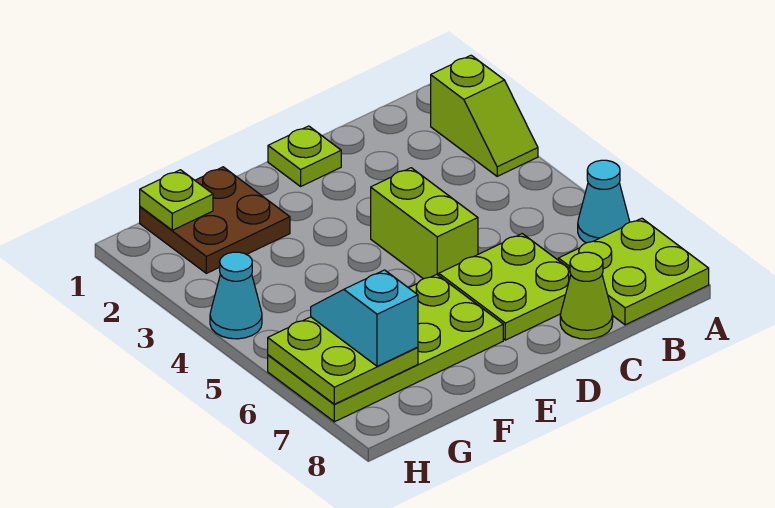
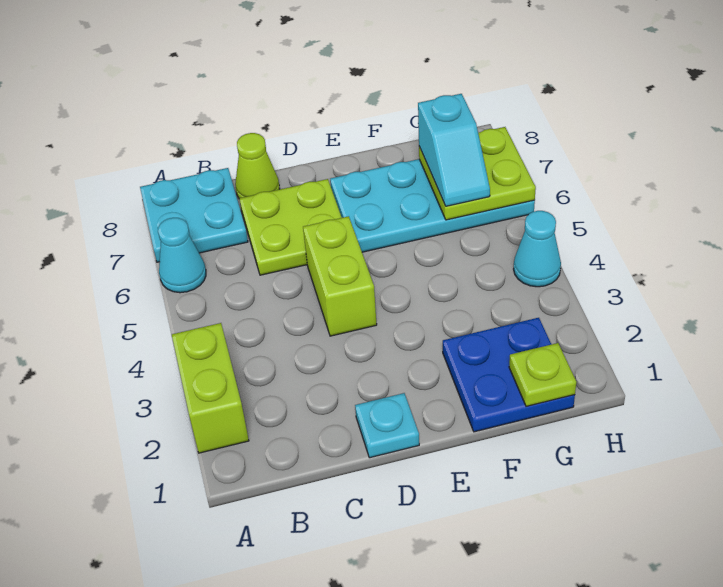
lime slope A2:A3 level 1 top 2 -> lime brick A2:A3 level 1
lime plate A7:B8 level 1 -> cyan plate A7:B8 level 1
lime plate D1 level 1 -> cyan plate D1 level 1
lime plate E6:H7 level 1 -> cyan plate E6:H7 level 1
brown plate F1:G2 level 1 -> blue plate F1:G2 level 1

